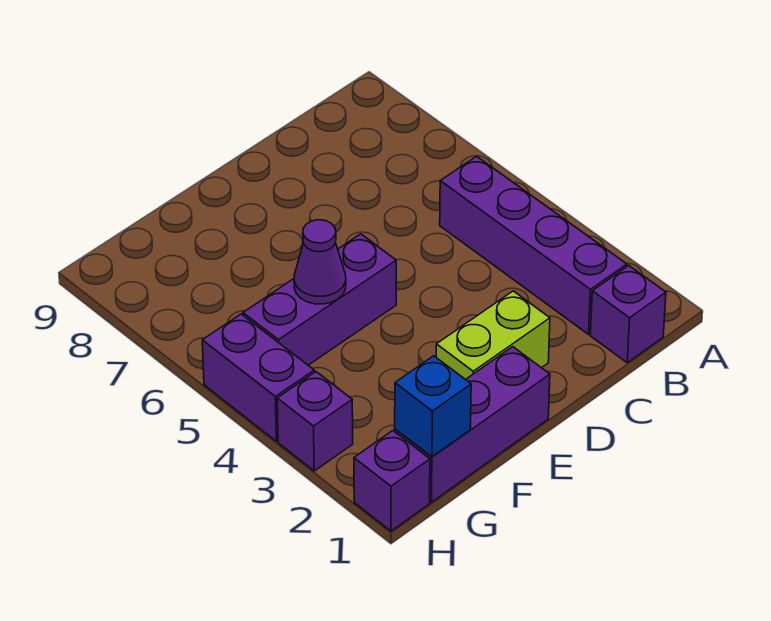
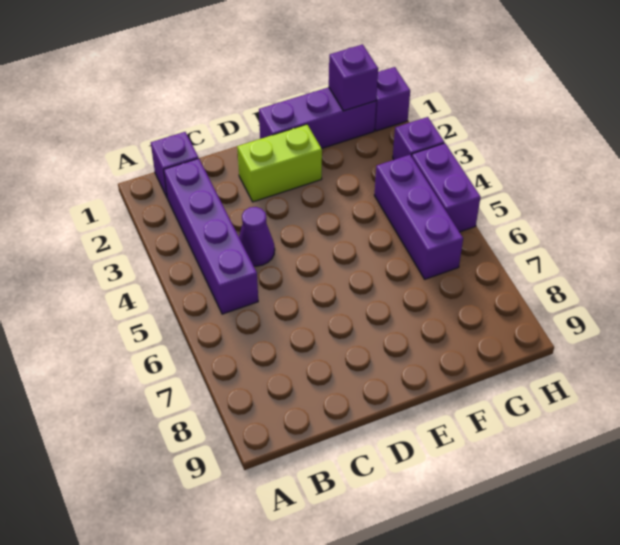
purple brick E5:G5 level 1 -> purple brick G4:G6 level 1
purple cone F5 level 2 -> purple cone C4 level 1
blue brick G1 level 2 -> purple brick G1 level 2

